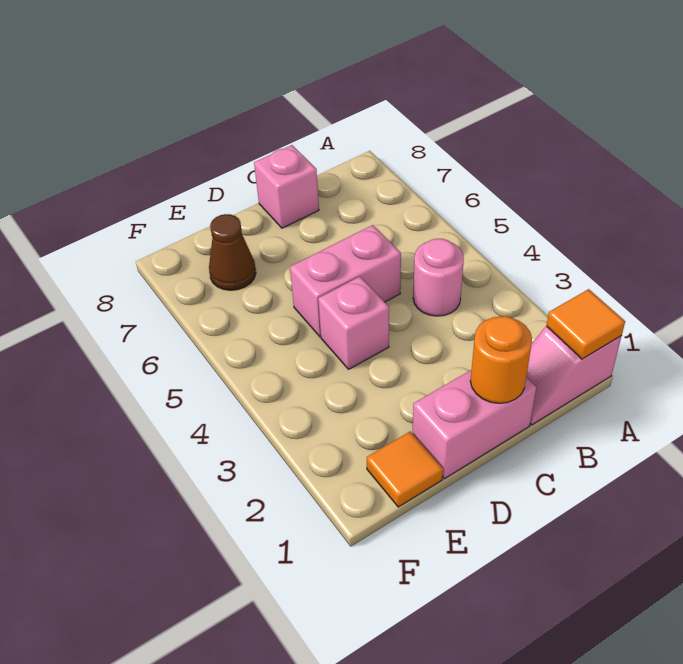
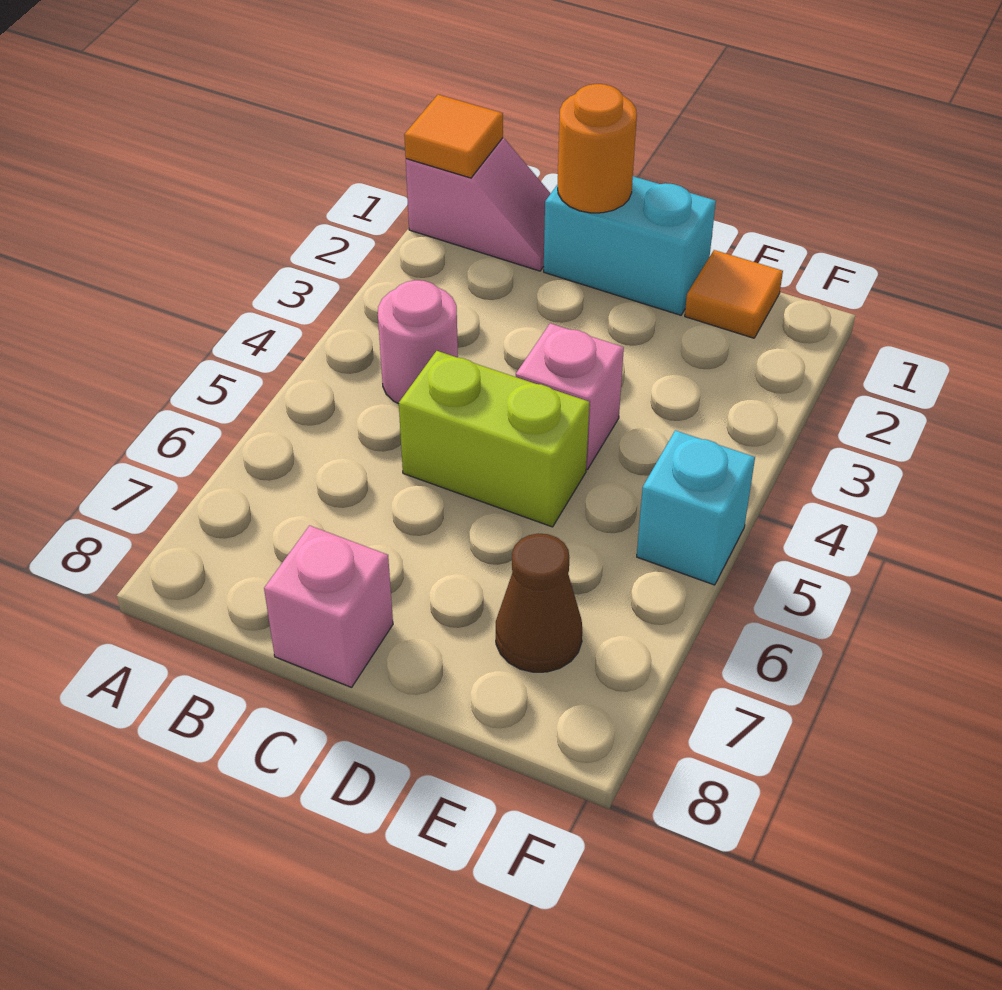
pink brick C1:D1 level 1 -> cyan brick C1:D1 level 1
pink brick C5:D5 level 1 -> lime brick C5:D5 level 1
none -> cyan brick F5 level 1

